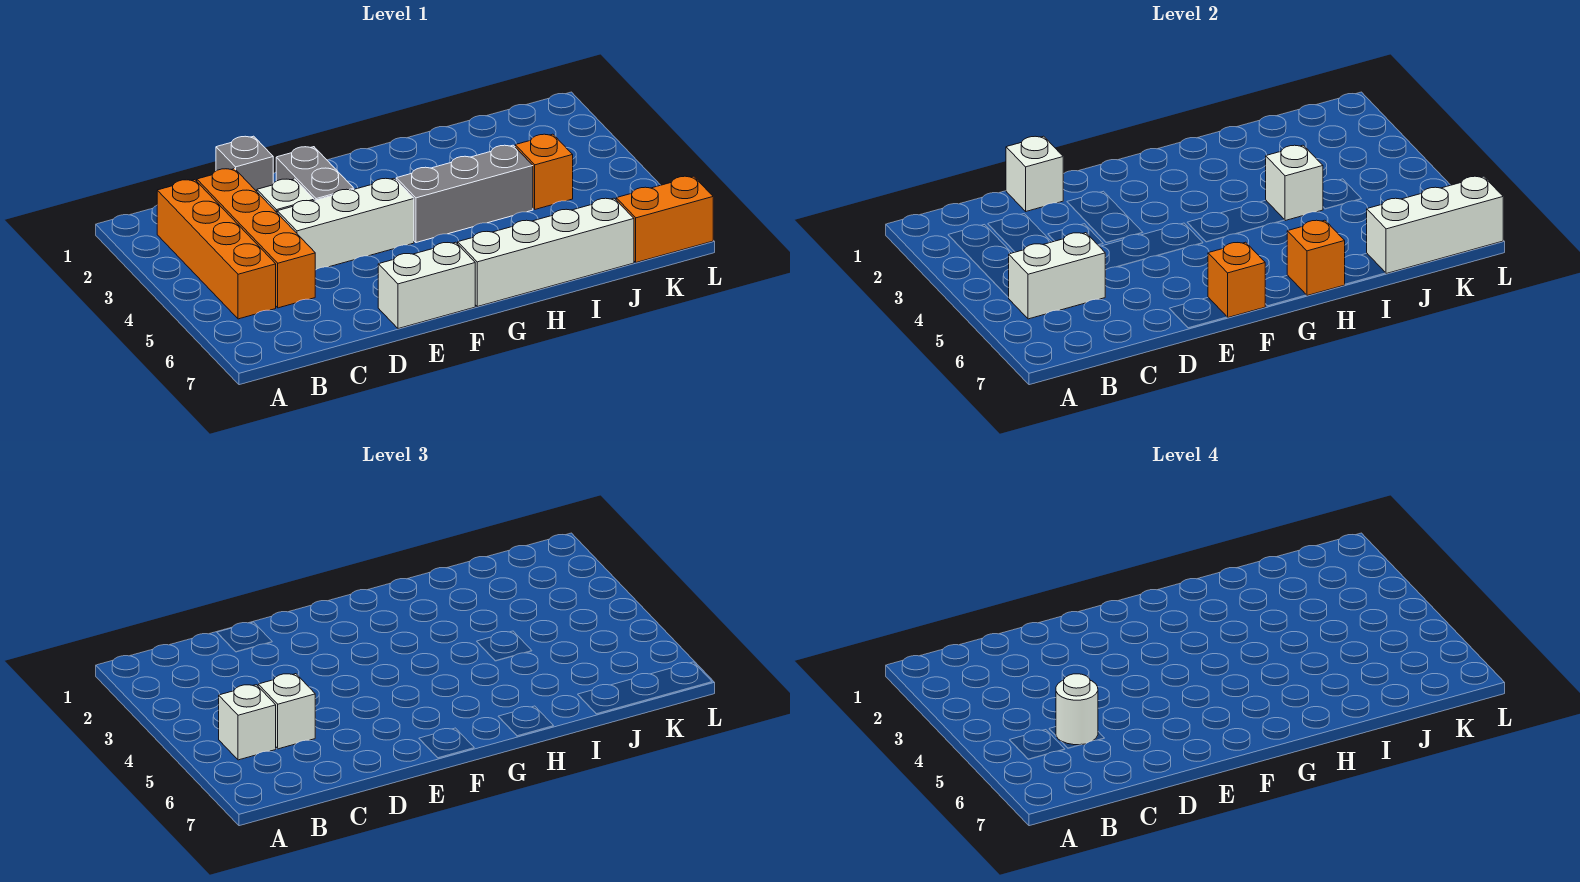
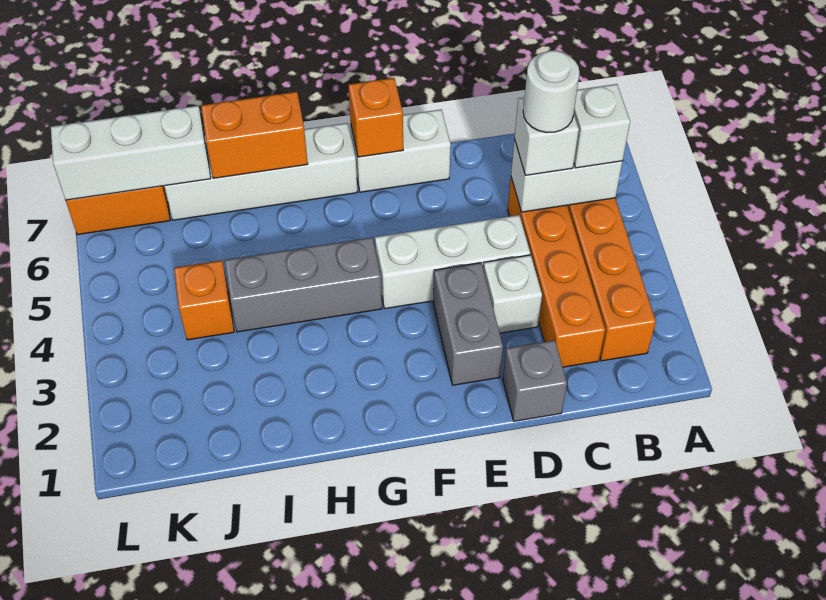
white brick D1 level 2 -> none
orange brick H7 level 2 -> orange brick H7:I7 level 2
white brick I4 level 2 -> none

